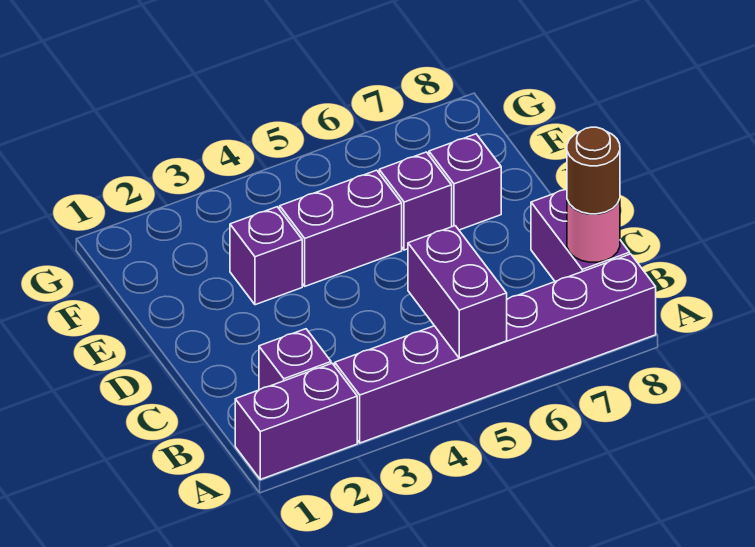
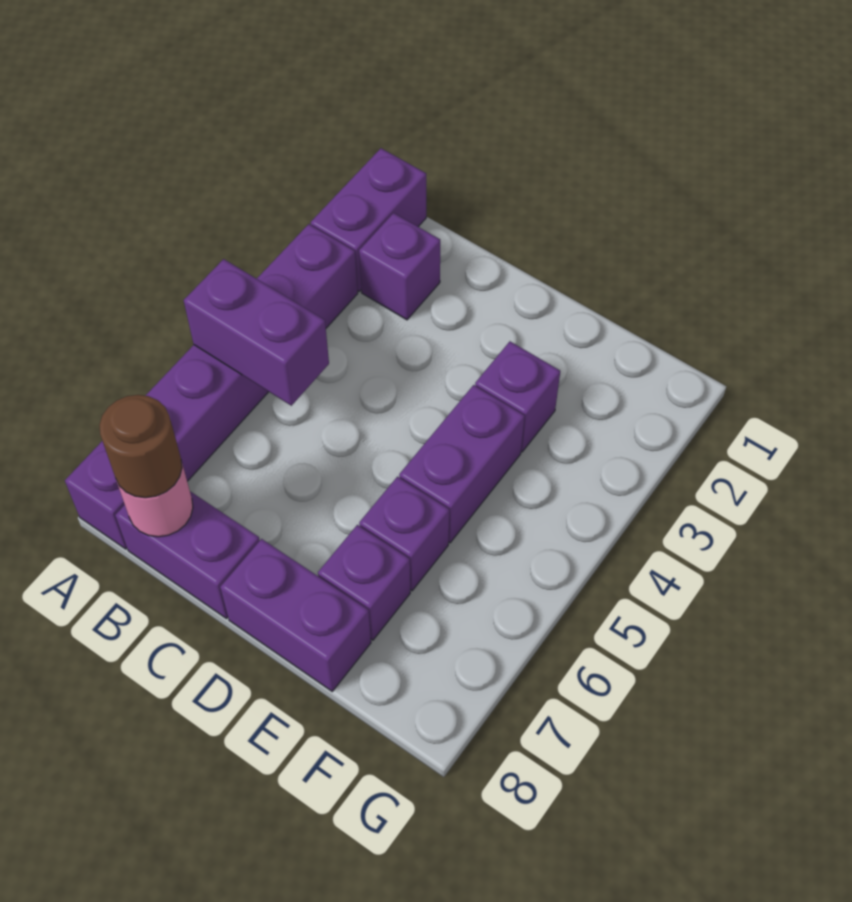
none -> purple brick D8:E8 level 1

